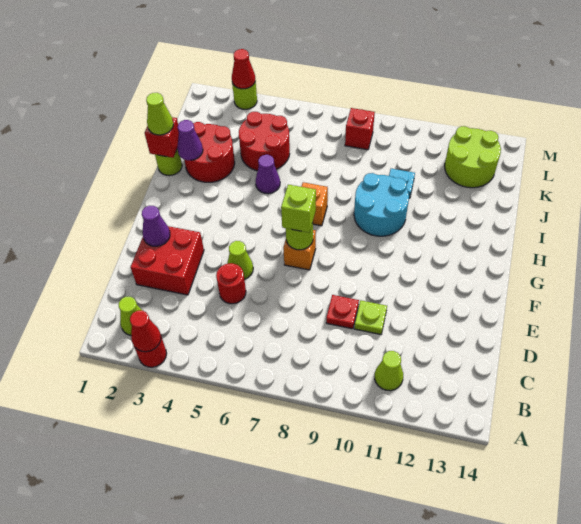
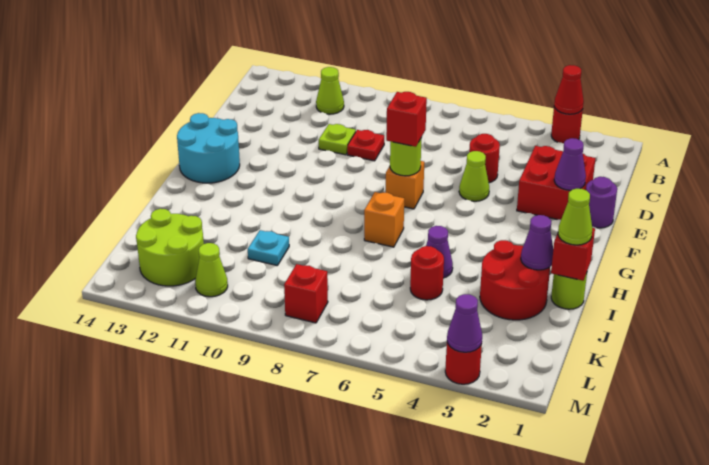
lime cone B2 level 1 -> lime cone L11 level 1
none -> purple round brick E1 level 1
lime brick F7 level 3 -> red brick F7 level 3
cyan round brick H9:I10 level 1 -> cyan round brick F13:G14 level 1
red round brick J4:K5 level 1 -> red round brick J5 level 1
lime round brick M3 level 1 -> red round brick M3 level 1
red cone M3 level 2 -> purple cone M3 level 2

